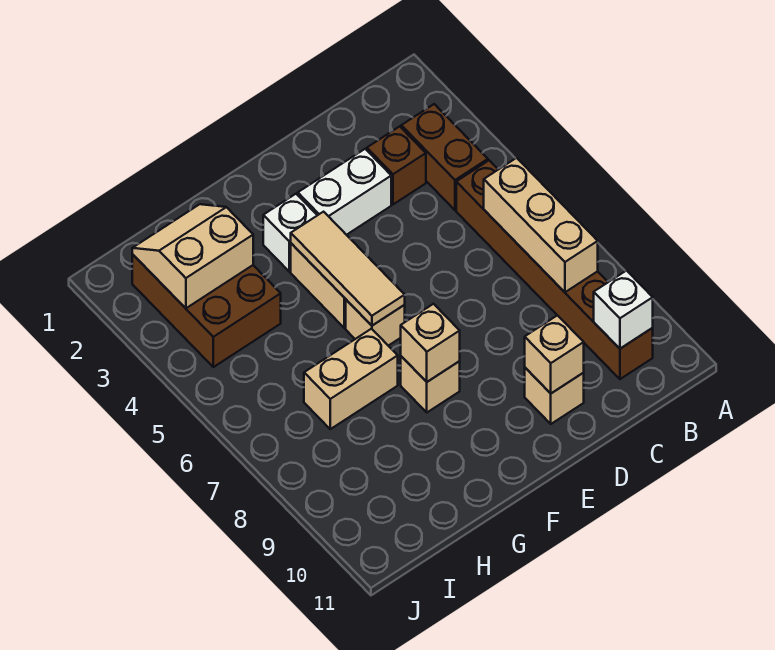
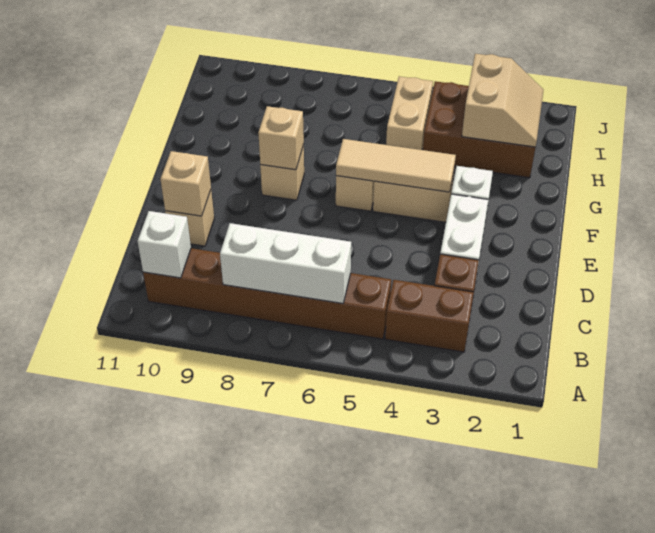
tan brick B6:B8 level 2 -> white brick B6:B8 level 2
tan brick G7:H7 level 1 -> tan brick H5:I5 level 1

